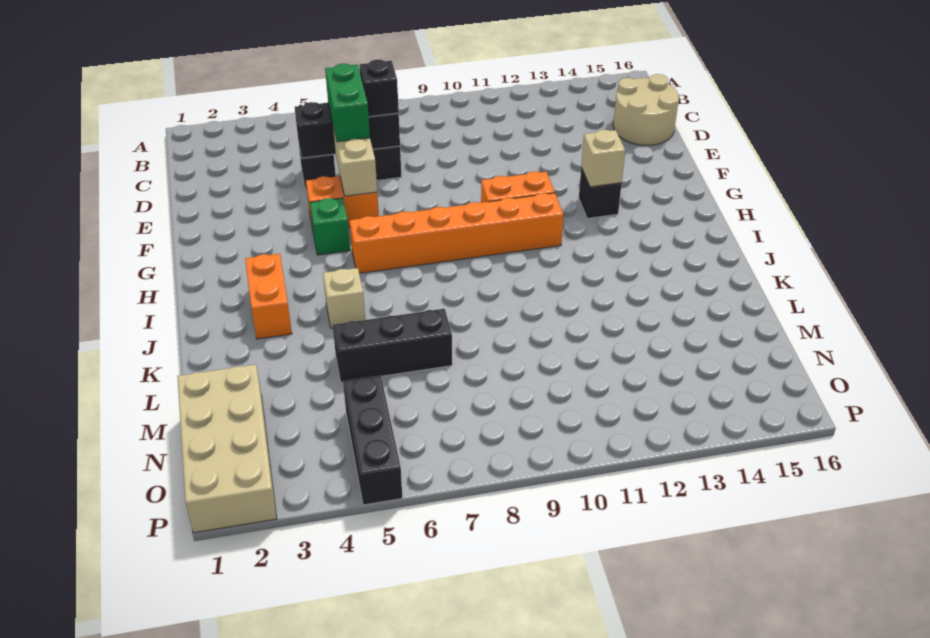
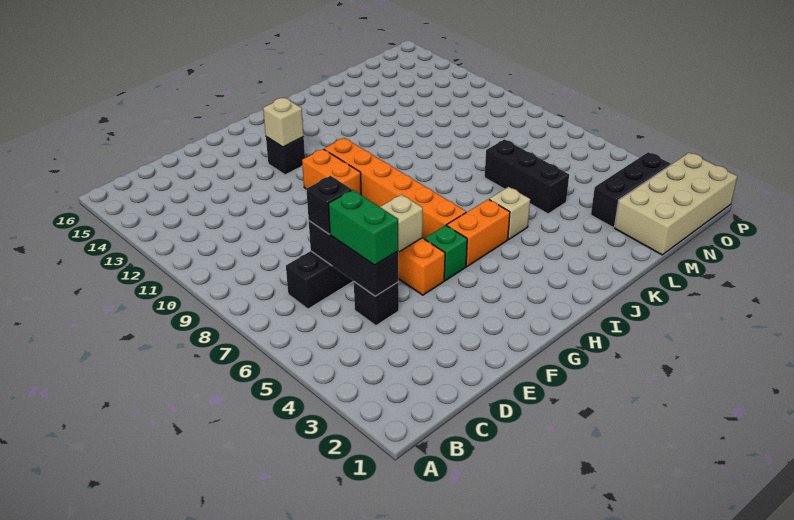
tan round brick C15:D16 level 1 -> none
green brick D6:E6 level 3 -> green brick D5:D6 level 3
orange brick I3:J3 level 1 -> orange brick H5:I5 level 1
black brick N5:P5 level 1 -> black brick M3:O3 level 1

